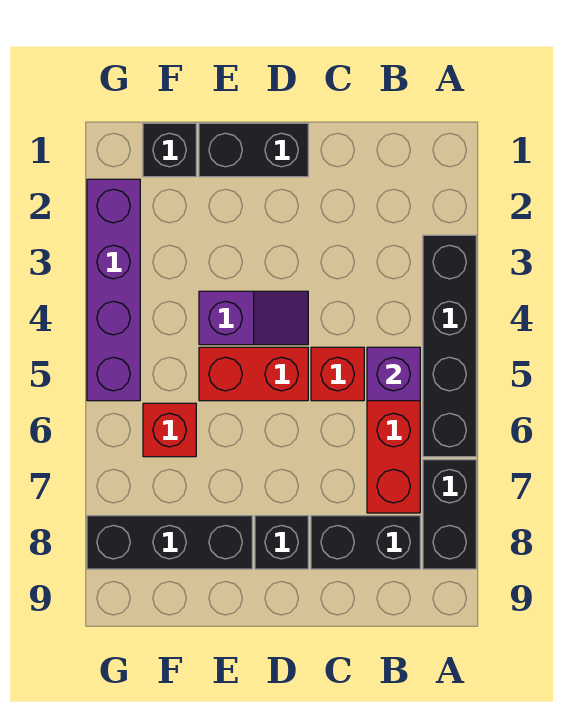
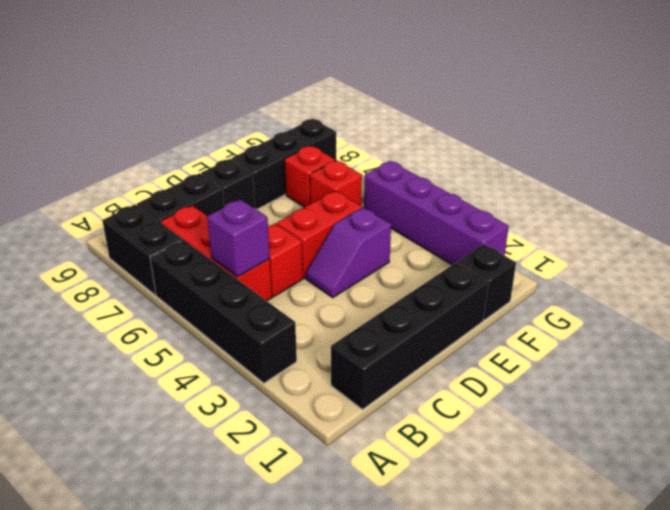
black brick D1:E1 level 1 -> black brick B1:E1 level 1
none -> red brick F7 level 1

